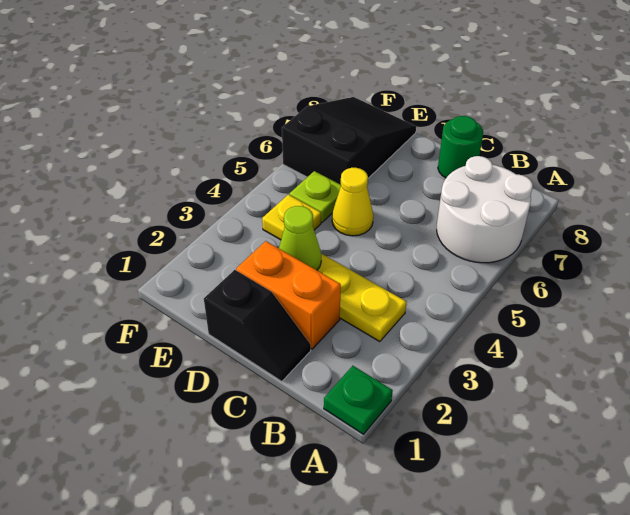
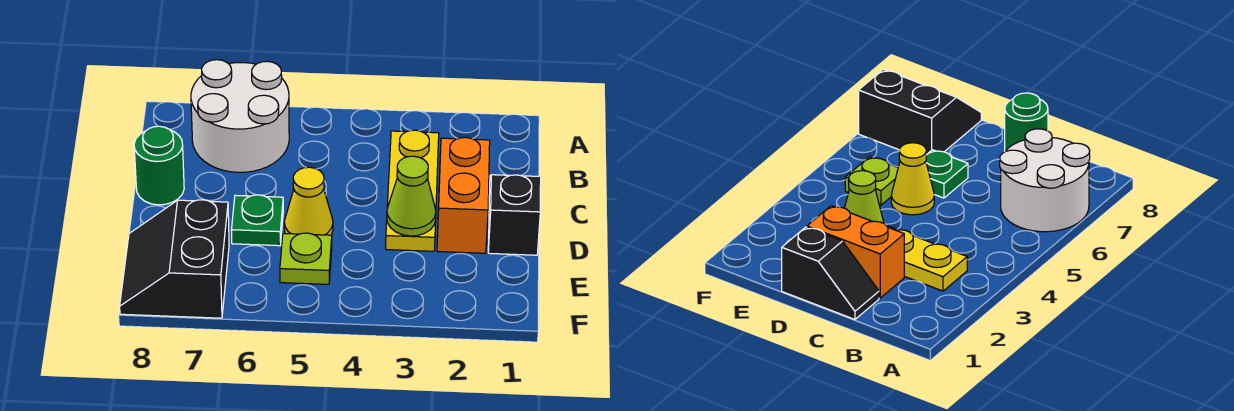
green plate A1 level 1 -> green plate D6 level 1
yellow plate E4 level 1 -> none
black slope E6:F8 level 1 top 6 -> black slope E7:F8 level 1 top 7

